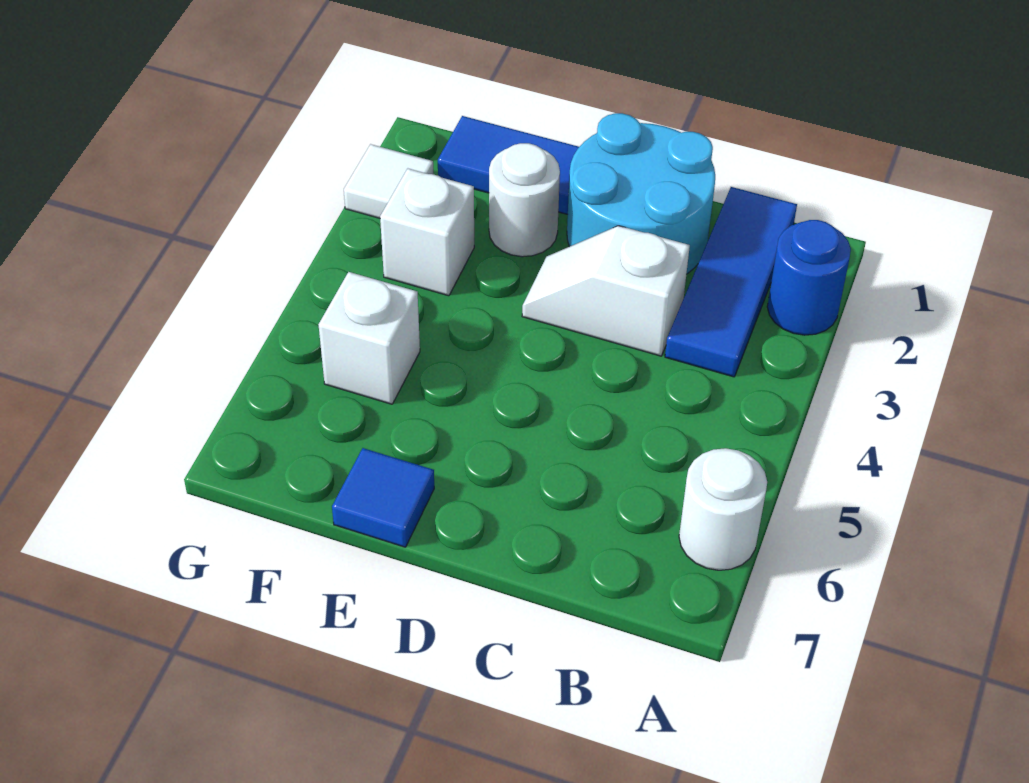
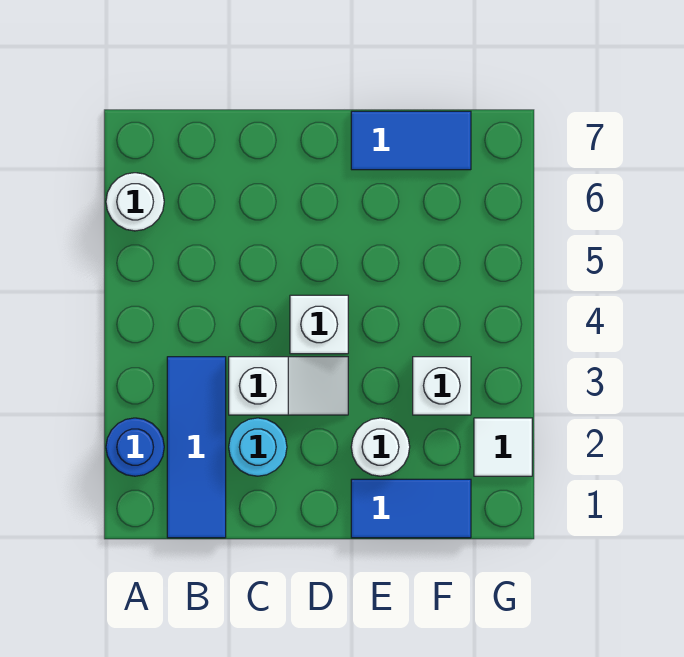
cyan round brick C1:D2 level 1 -> cyan round brick C2 level 1
blue tile E7 level 1 -> blue tile E7:F7 level 1
white brick F5 level 1 -> white brick D4 level 1

